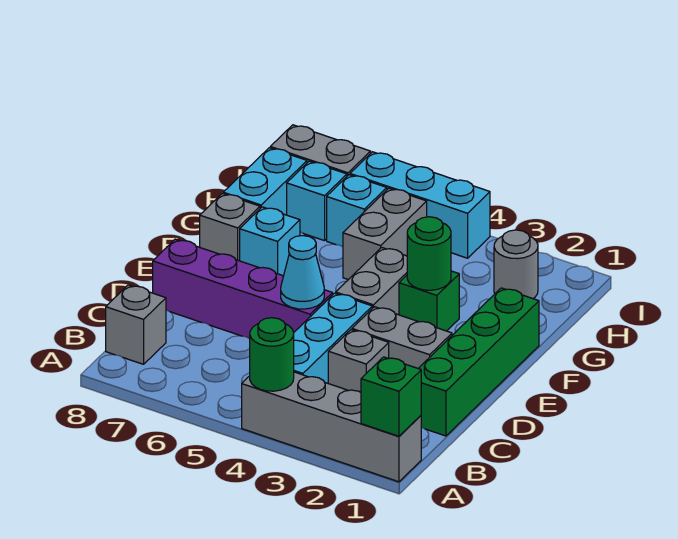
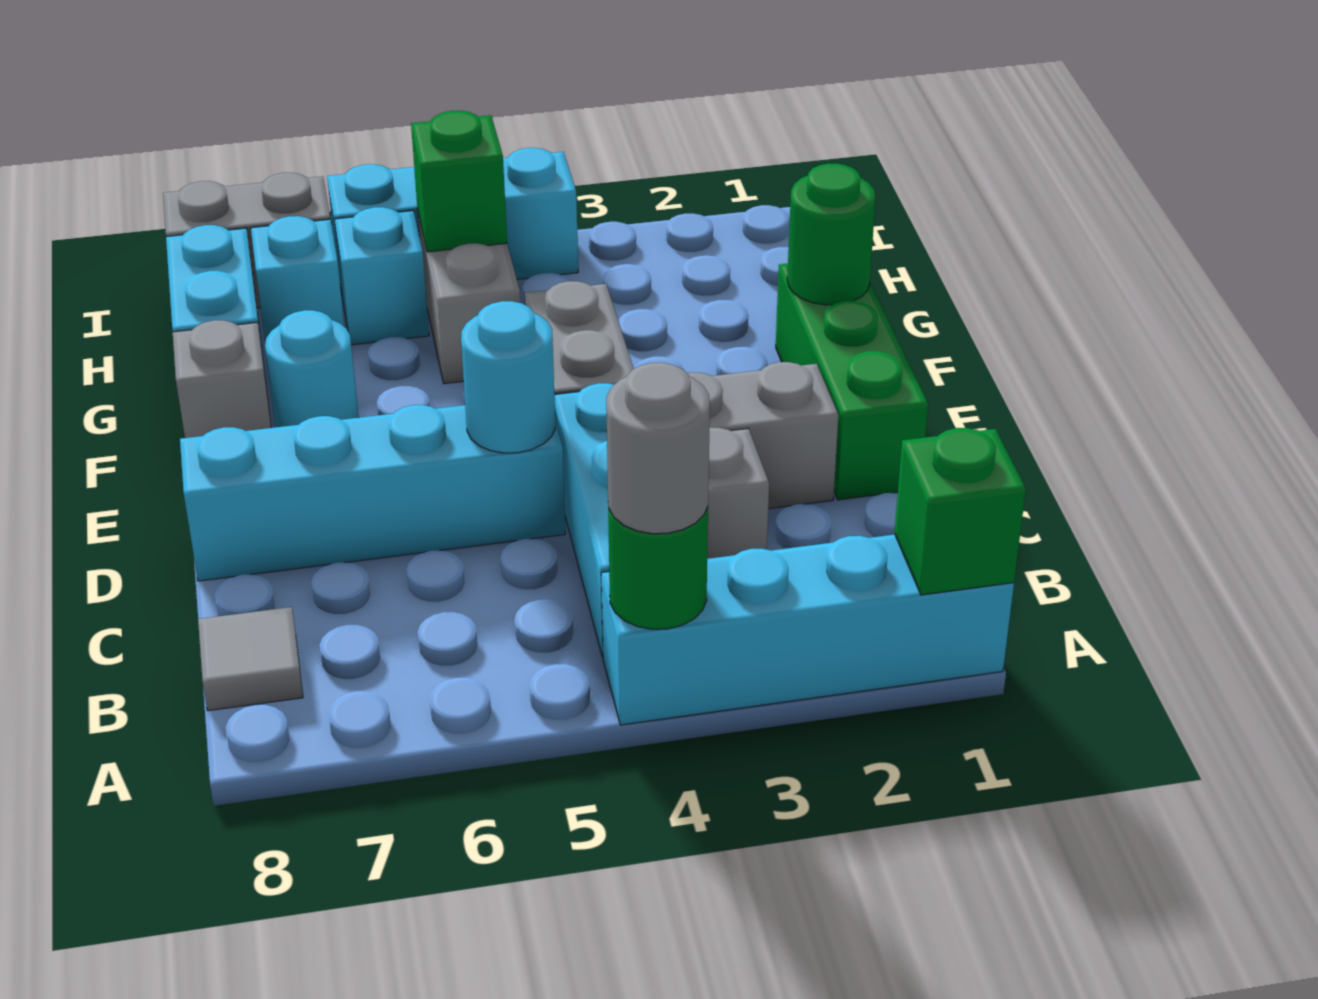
grey brick A1:A4 level 1 -> cyan brick A1:A4 level 1
grey brick B8 level 1 -> grey tile B8 level 1
green brick C1:F1 level 1 -> green brick D1:F1 level 1
purple brick D5:D8 level 1 -> cyan brick D5:D8 level 1
cyan cone D5 level 2 -> cyan round brick D5 level 2
green brick F3 level 1 -> green brick H5 level 2
green round brick F3 level 2 -> green round brick F1 level 2
cyan brick F7 level 1 -> cyan round brick F7 level 1
grey round brick H2 level 1 -> grey round brick A4 level 3

